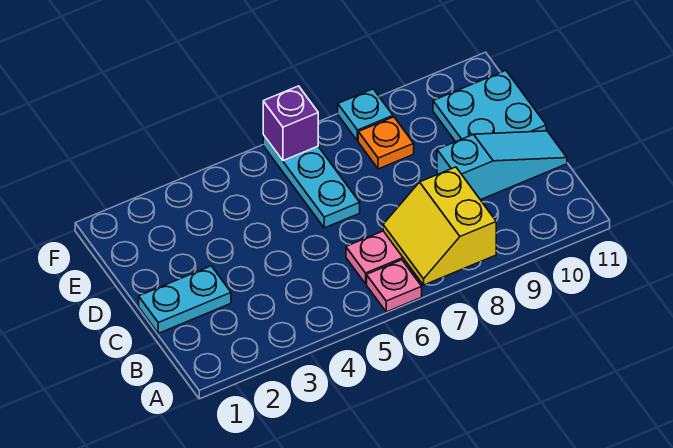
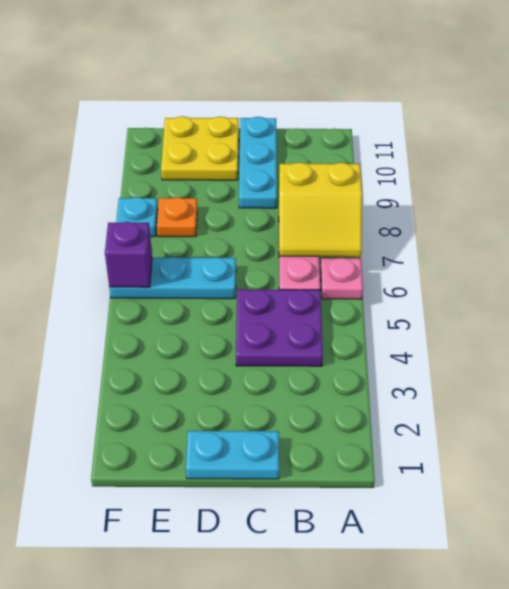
none -> purple plate B4:C5 level 1
cyan plate C1:C2 level 1 -> cyan plate C1:D1 level 1
cyan slope C9:C11 level 1 top 9 -> cyan plate C9:C11 level 1
cyan plate D10:E11 level 1 -> yellow plate D10:E11 level 1

